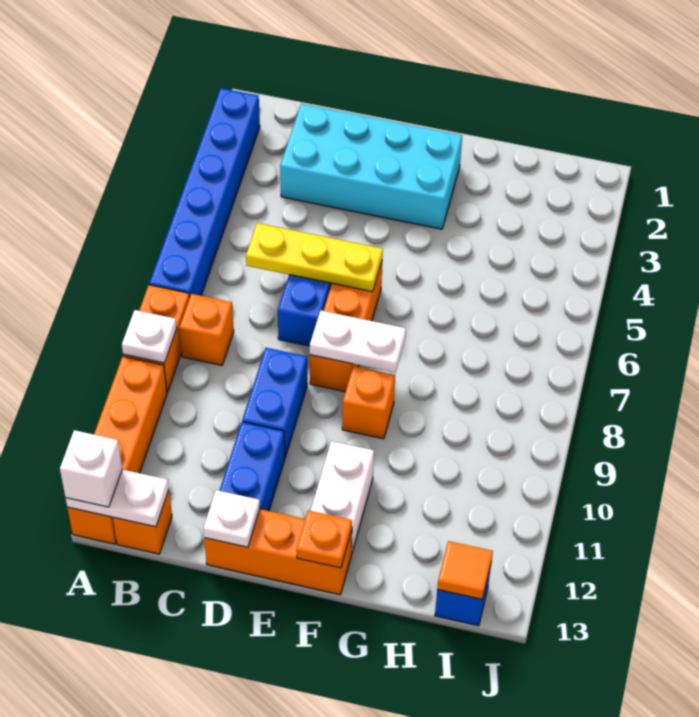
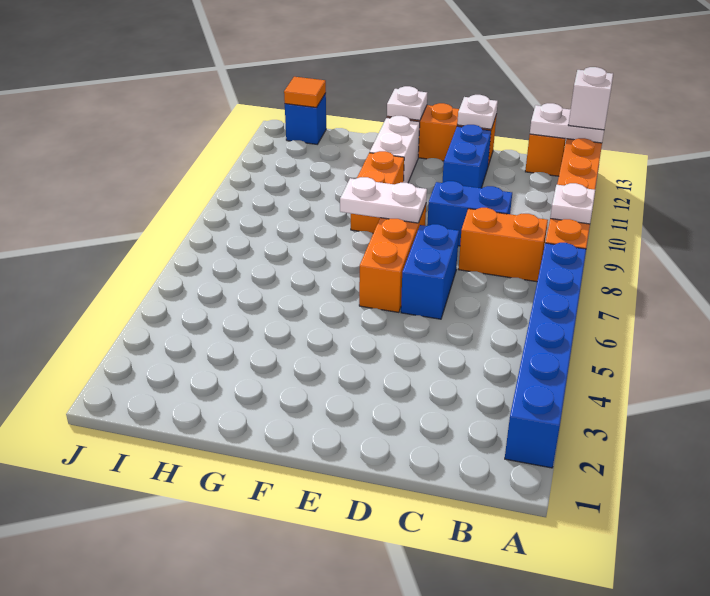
orange brick B8 level 1 -> orange brick B8:C8 level 1
cyan brick C2:F3 level 1 -> none
yellow plate C6:E6 level 2 -> none
blue brick D9:D10 level 1 -> blue brick C9:D9 level 1
orange brick F9 level 1 -> orange brick F9:F10 level 1
orange plate F13 level 2 -> white plate F13 level 2

